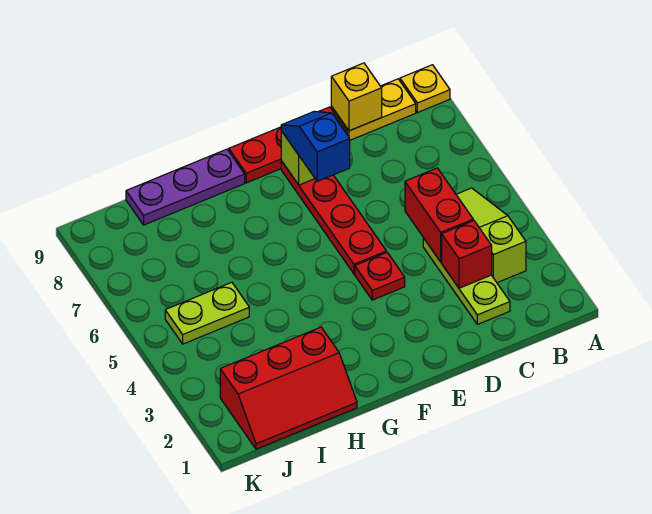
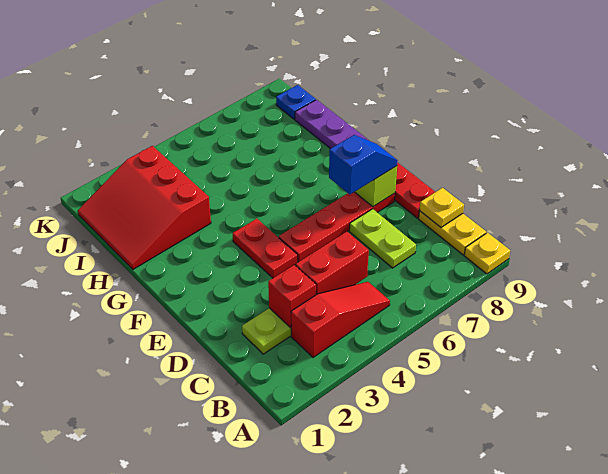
lime slope B3:B5 level 1 top 3 -> red slope B3:B5 level 1 top 3
yellow brick C9 level 2 -> yellow plate C9 level 2
red plate E4 level 1 -> red plate E4:F4 level 1
red slope H1:J2 level 1 top 2 -> red slope H1:J3 level 1 top 3
lime plate I5:J5 level 1 -> lime plate C7:D7 level 1
none -> blue plate J9 level 1

